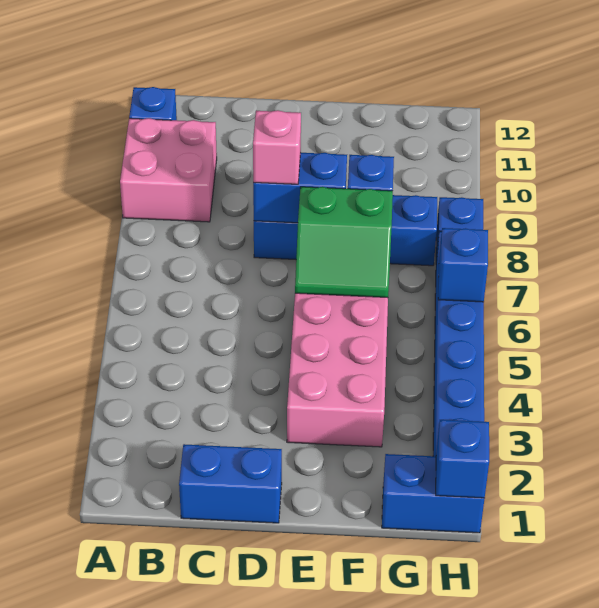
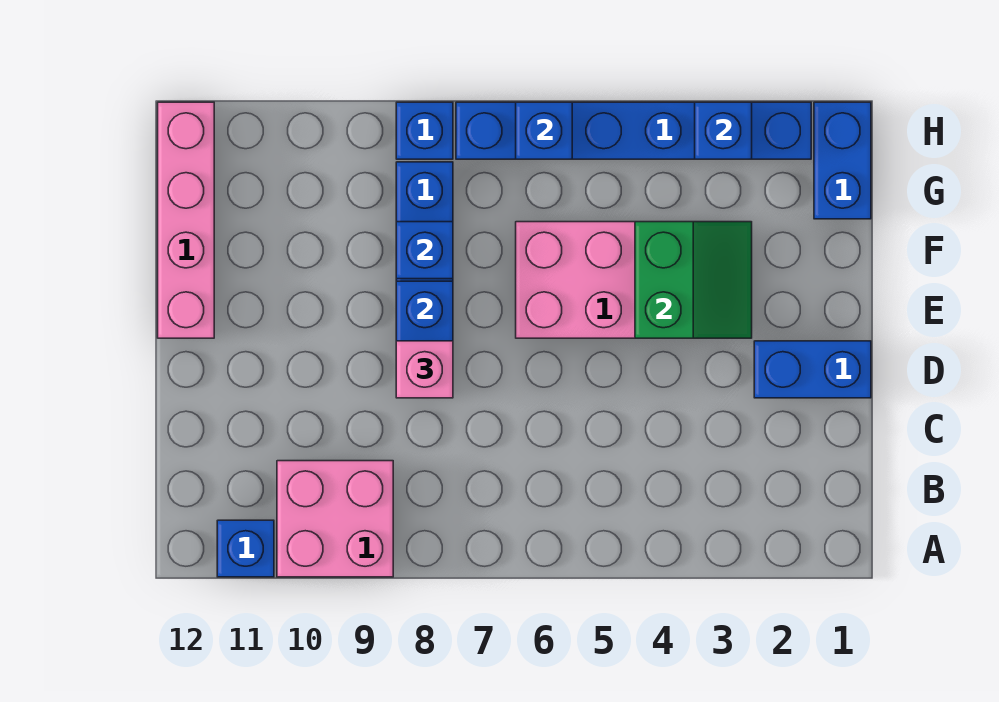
blue brick C1:D1 level 1 -> blue brick D1:D2 level 1
green slope E6:F7 level 2 top 7 -> green slope E3:F4 level 2 top 4
none -> pink brick E12:H12 level 1
blue brick H1 level 2 -> blue brick H3 level 2

